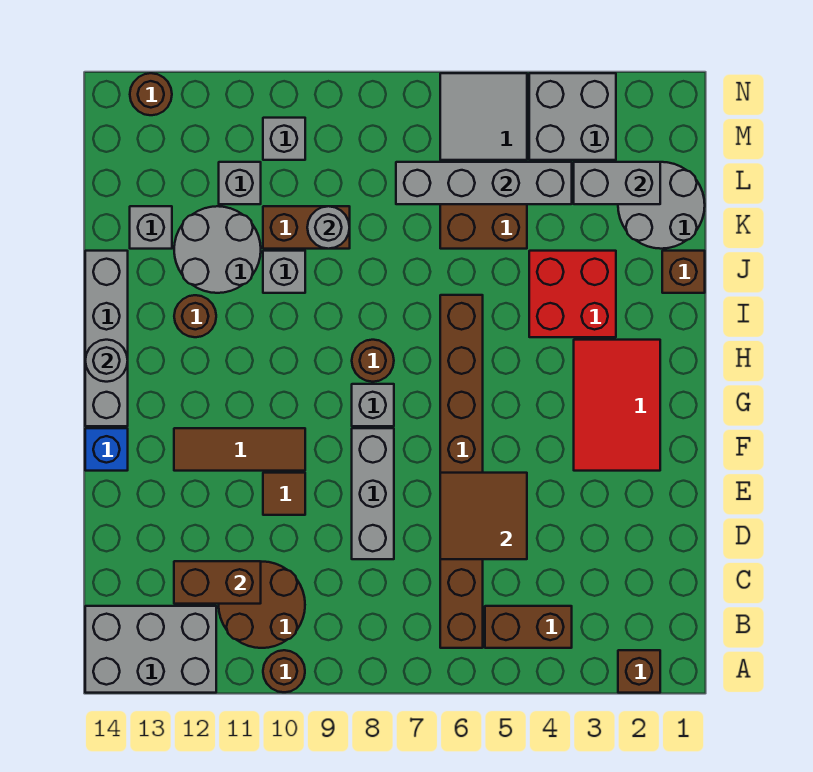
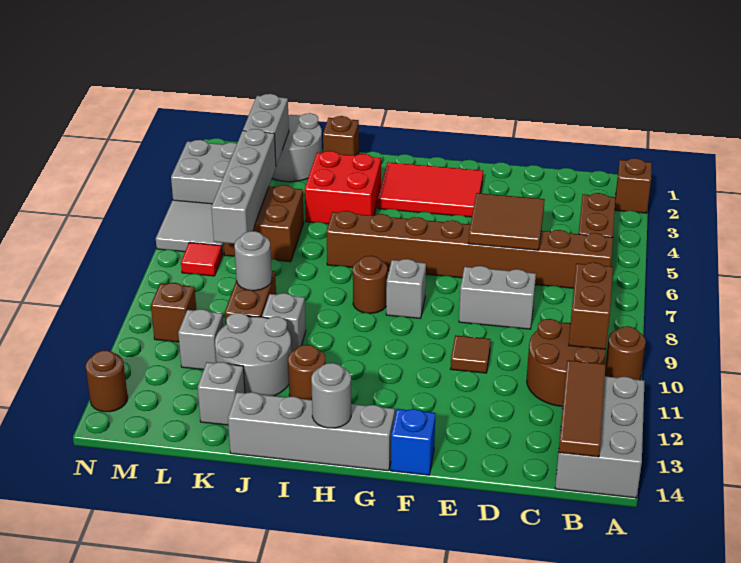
brown brick C11:C12 level 2 -> brown brick B9:B10 level 2
grey brick D8:F8 level 1 -> grey brick D8:E8 level 1
brown tile F10:F12 level 1 -> brown tile B12:B14 level 2
none -> red tile M7 level 1
grey brick M10 level 1 -> brown brick M10 level 1

